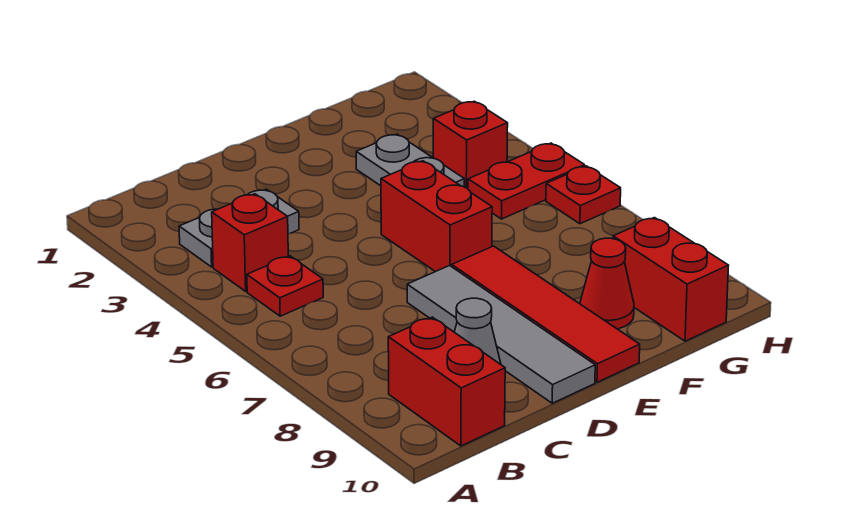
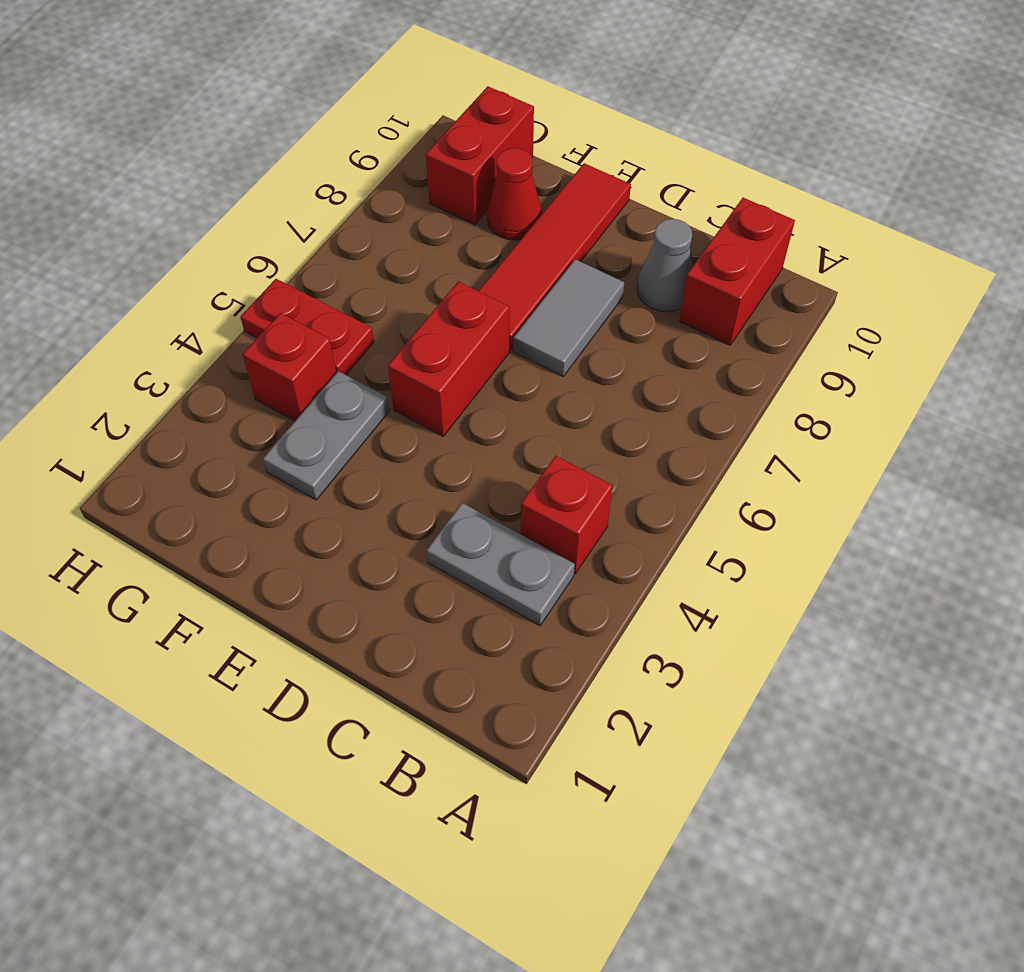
red plate B5 level 1 -> none
grey tile D7:D10 level 1 -> grey tile D7:D8 level 1
red plate H6 level 1 -> none

